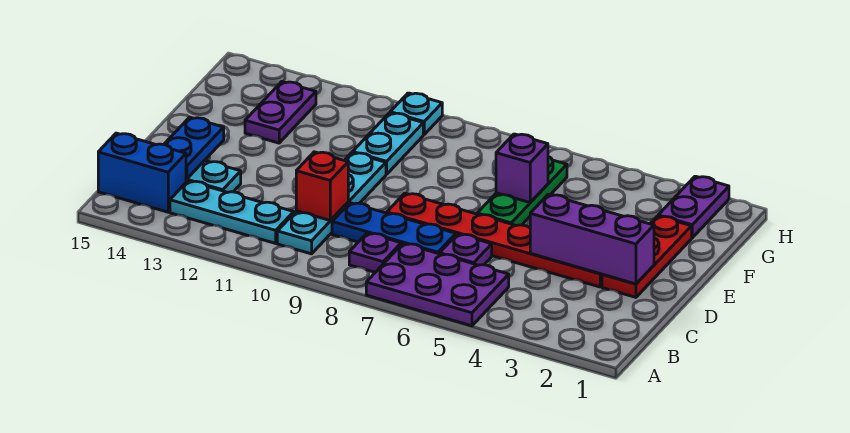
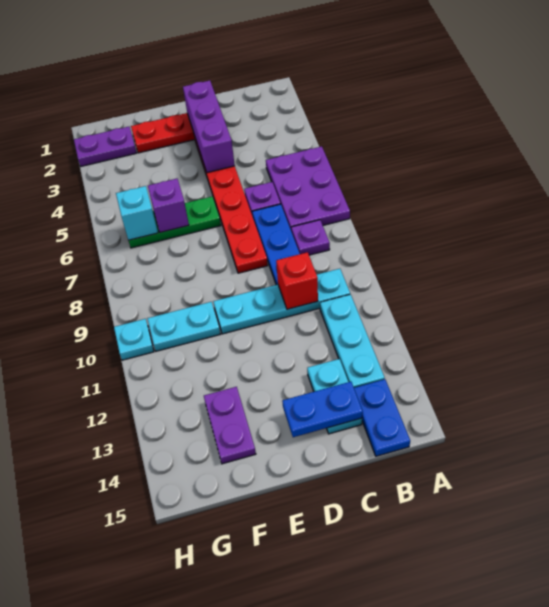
blue brick B14:B15 level 1 -> blue plate B14:B15 level 1
purple plate F13:G13 level 1 -> purple plate F13:F14 level 1
none -> cyan brick G6 level 2

